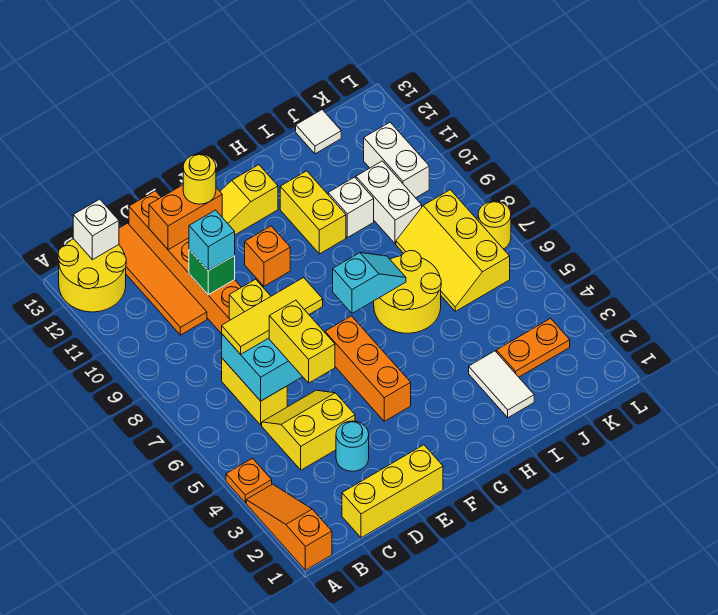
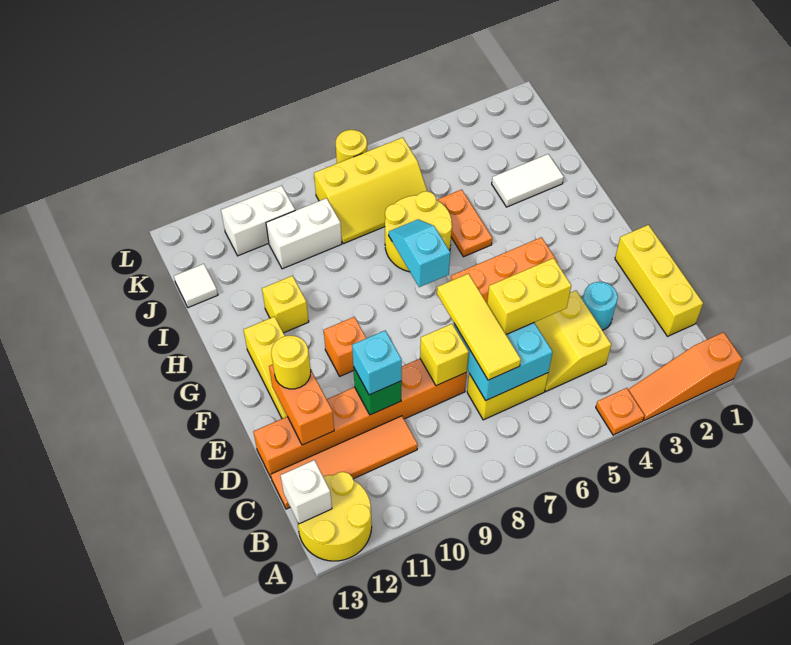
yellow brick H10:H11 level 1 -> yellow brick H11 level 1
white brick I10 level 1 -> none
orange plate J3:K3 level 1 -> orange plate H5:I5 level 1

